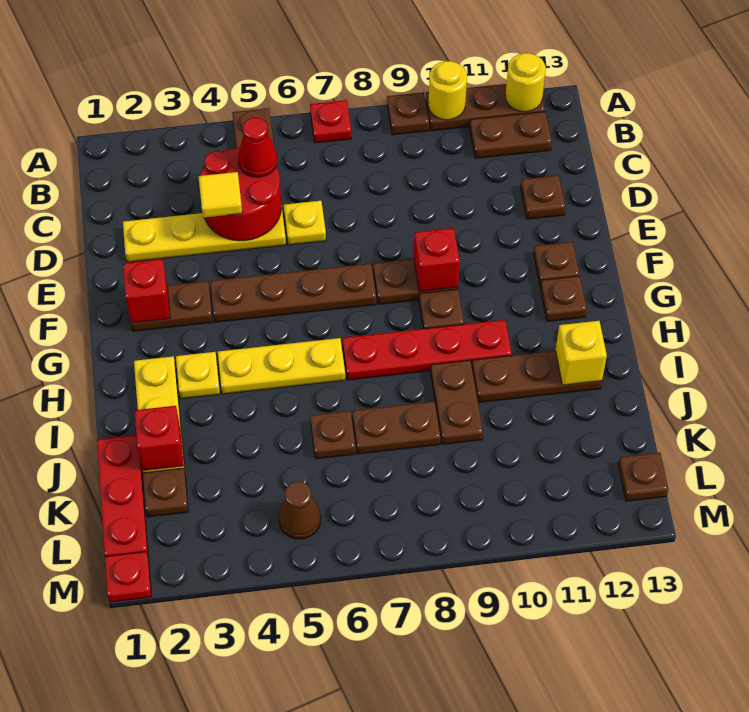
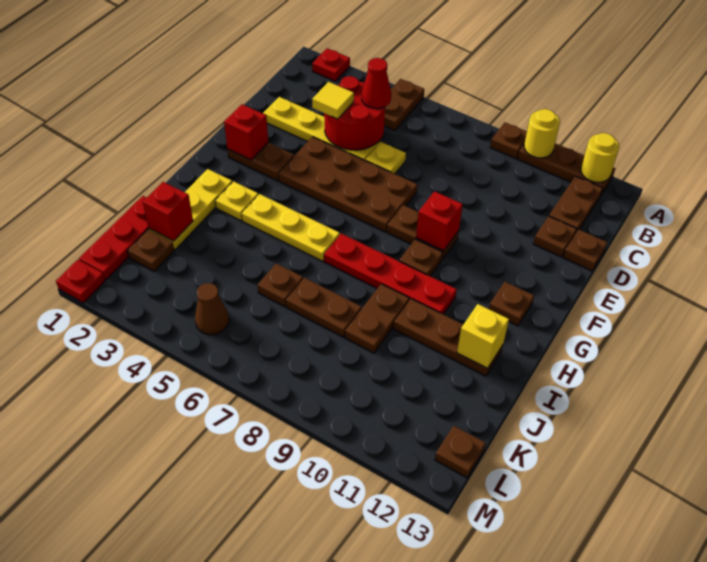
red plate A7 level 1 -> red plate A2 level 1
brown plate B11:B12 level 1 -> brown plate B12:C12 level 1
brown plate F4:F7 level 1 -> brown plate E4:F7 level 1
brown plate F12 level 1 -> brown plate D13 level 1

